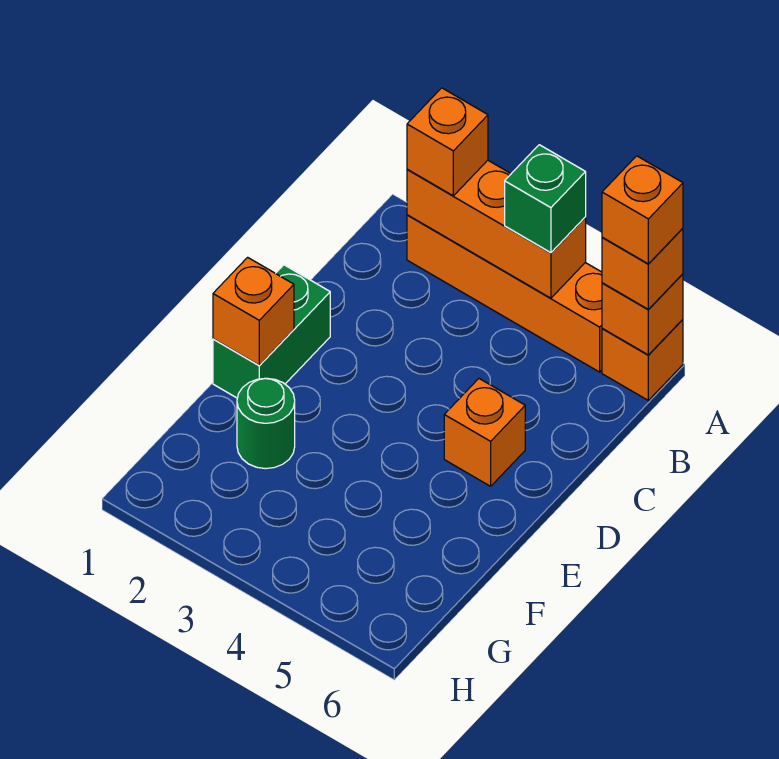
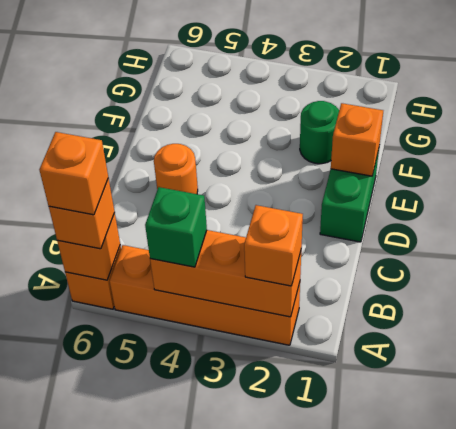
orange brick D5 level 1 -> orange round brick D5 level 1

